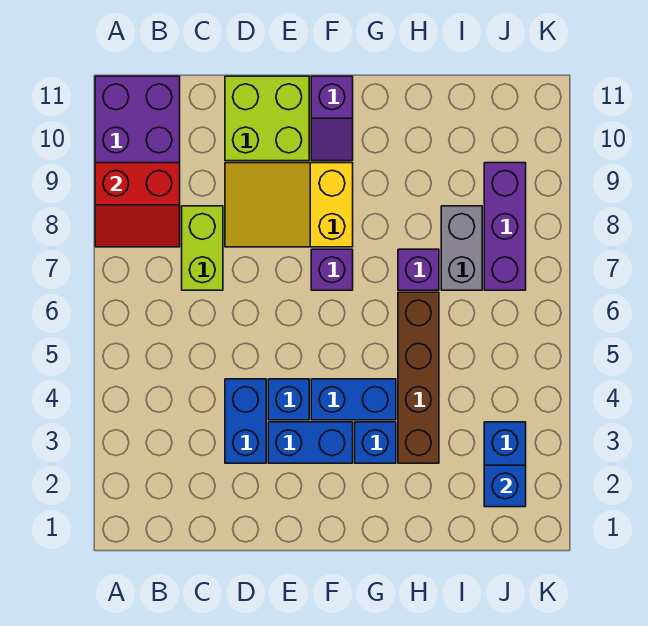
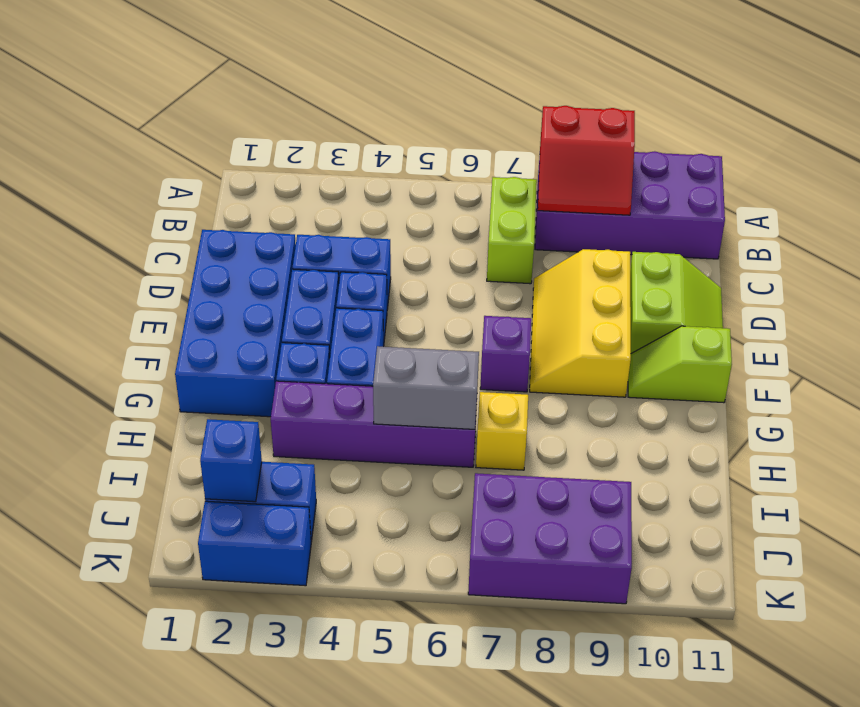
red slope A8:B9 level 2 top 9 -> red slope A8:B9 level 2 top A
lime brick C7:C8 level 1 -> lime brick B7:C7 level 1
none -> blue brick D1:G2 level 1
yellow slope D8:F9 level 1 top F -> yellow slope D8:F9 level 1 top 9
lime brick D10:E11 level 1 -> lime slope D10:E11 level 1 top 10
purple slope F10:F11 level 1 top 11 -> lime slope F10:F11 level 1 top 11
brown brick H3:H6 level 1 -> purple brick H3:H6 level 1
purple brick H7 level 1 -> yellow brick H7 level 1
grey brick I7:I8 level 1 -> grey brick H5:H6 level 2
purple brick J7:J9 level 1 -> purple brick J7:K9 level 1
none -> blue brick K2:K3 level 1

